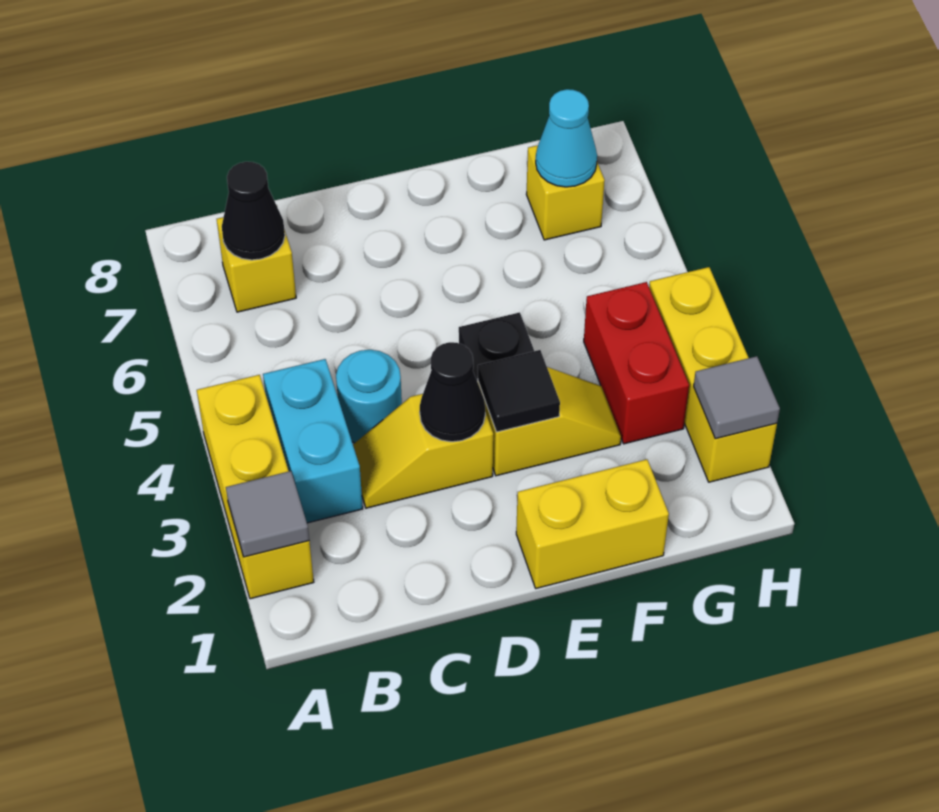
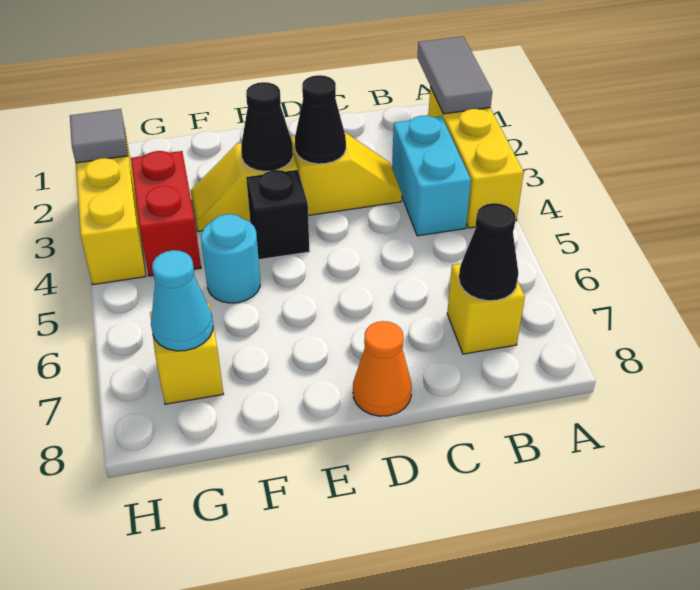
grey tile A2 level 2 -> grey tile A1:A2 level 2
cyan round brick C4 level 1 -> cyan round brick F5 level 1
none -> orange cone D8 level 1
yellow brick E1:F1 level 1 -> none
black tile E3 level 2 -> black cone E3 level 2

